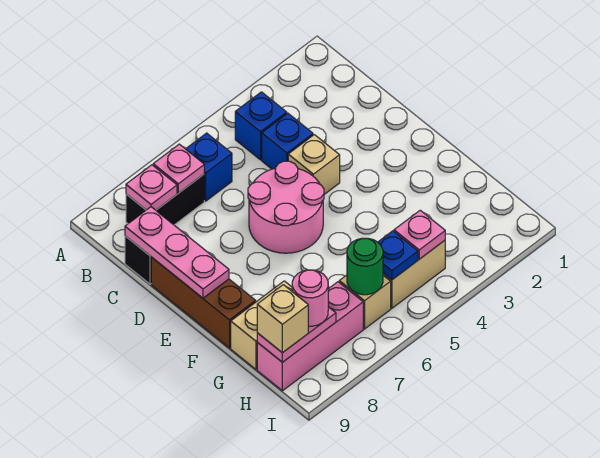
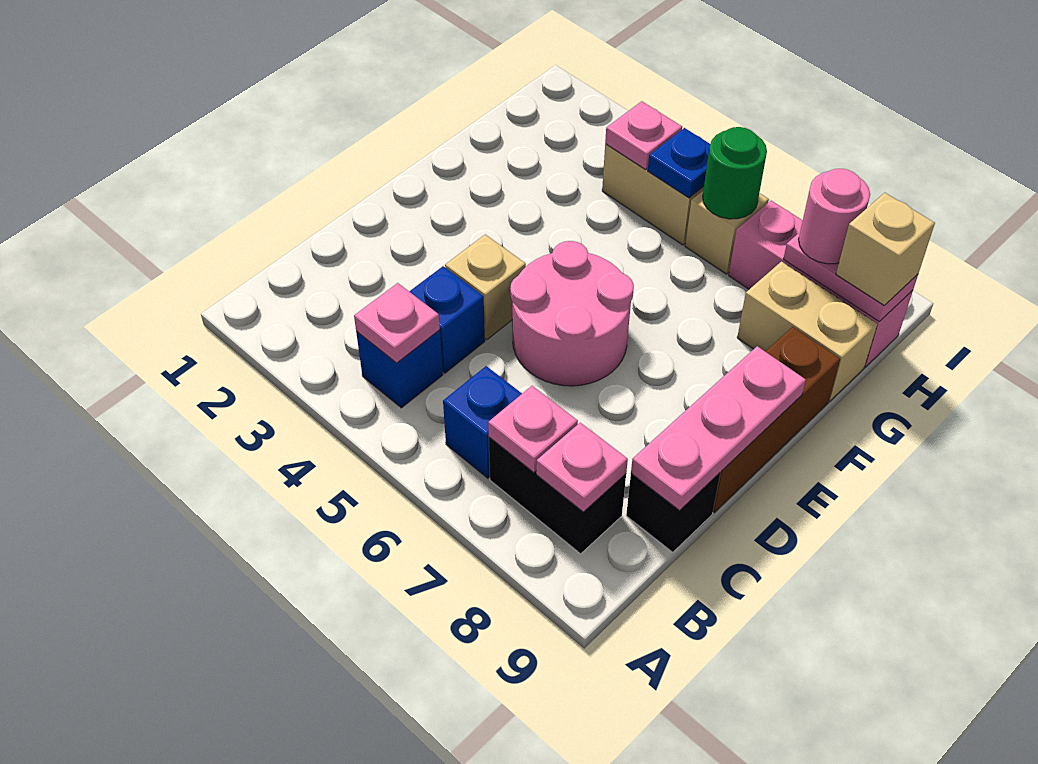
none -> pink plate B4 level 2

